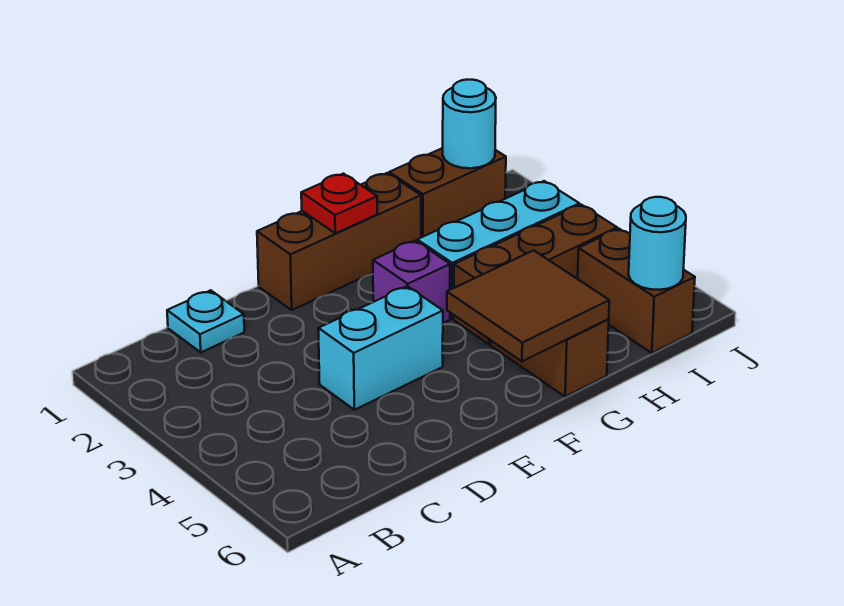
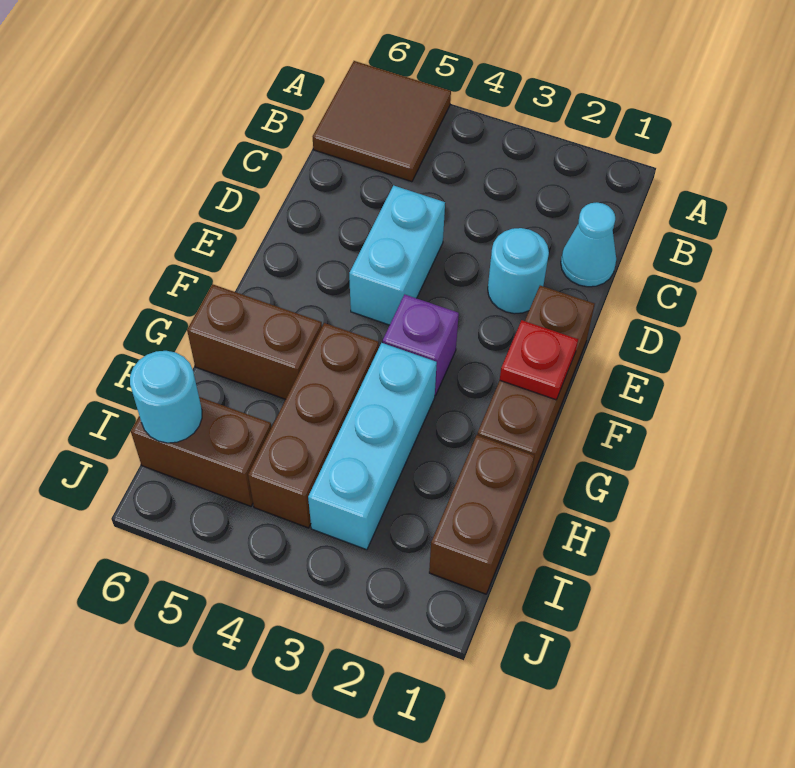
cyan plate C1 level 1 -> cyan cone C1 level 1
brown tile F5:G6 level 2 -> brown tile A5:B6 level 1
cyan round brick I1 level 2 -> cyan round brick D2 level 1

